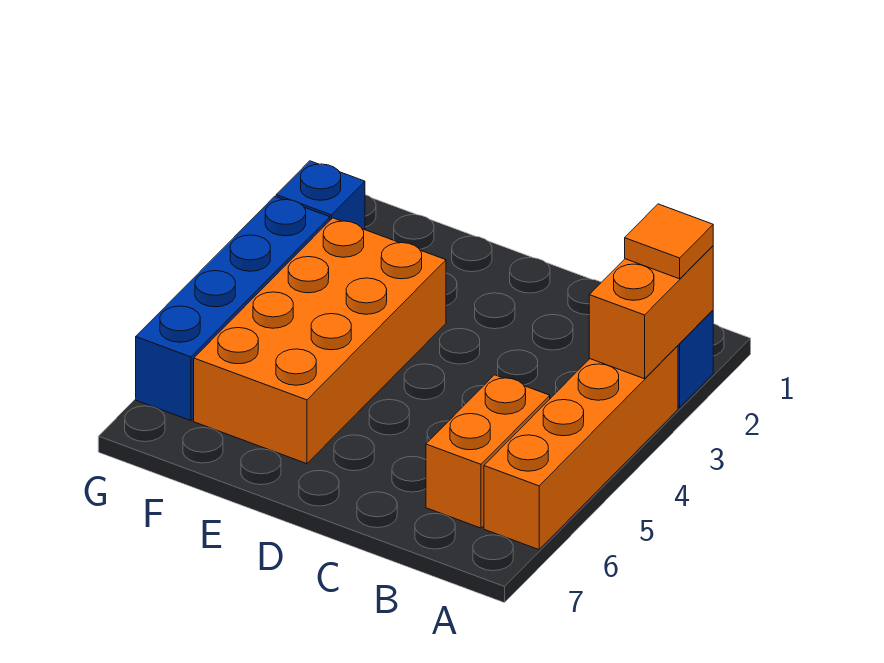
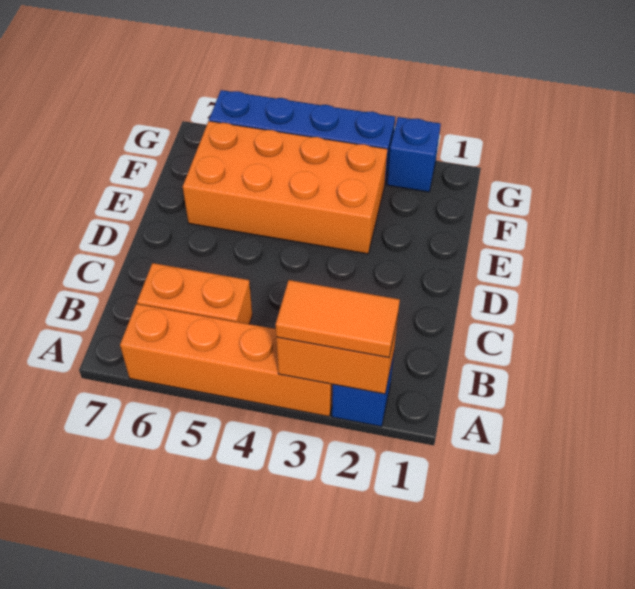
orange tile A2 level 3 -> orange tile A2:A3 level 3

